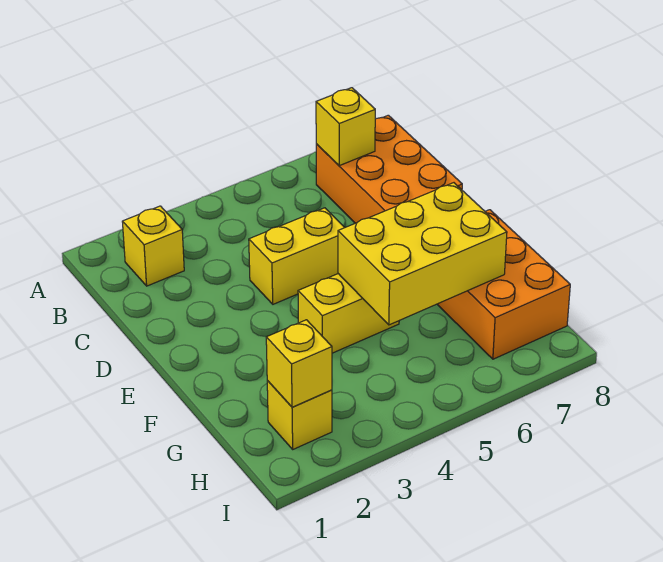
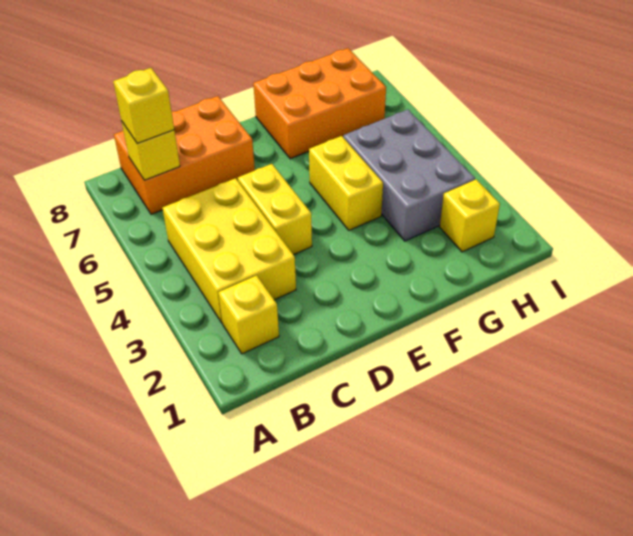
yellow brick F5:G7 level 2 -> yellow brick B3:C5 level 1
none -> grey brick G3:H5 level 1
yellow brick H2 level 2 -> yellow brick B7 level 3

